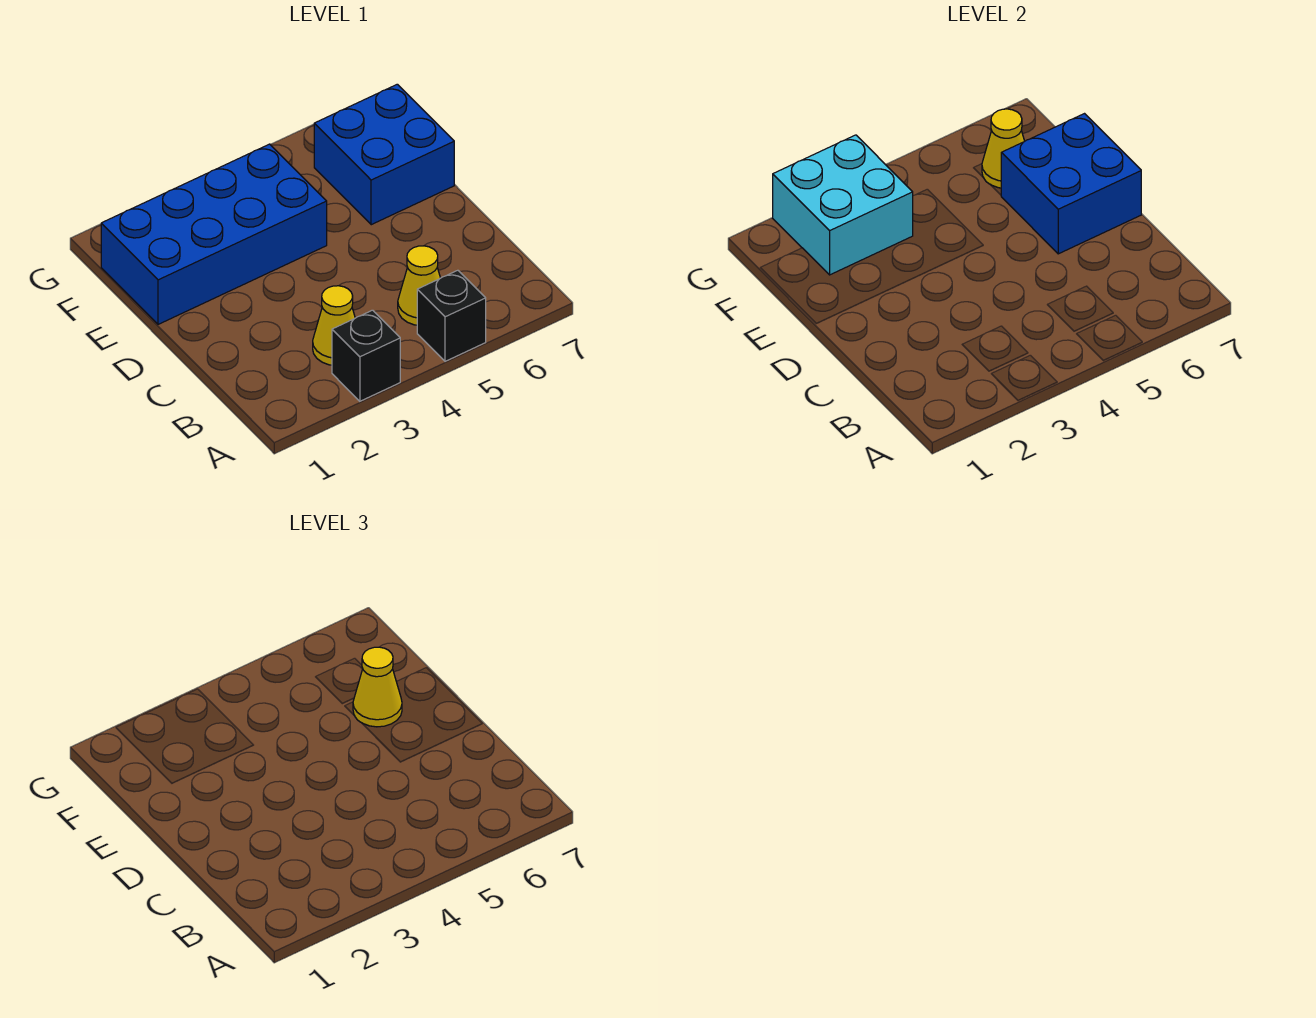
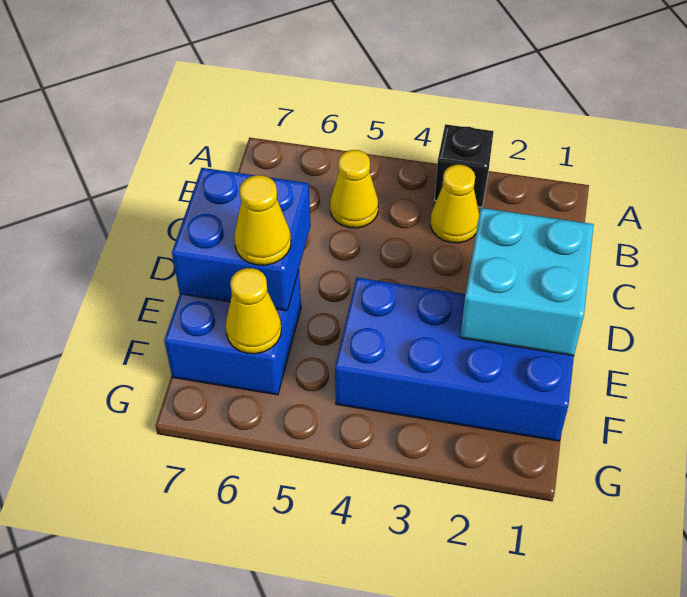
black brick A5 level 1 -> none
cyan brick F2:G3 level 2 -> cyan brick D1:E2 level 2

